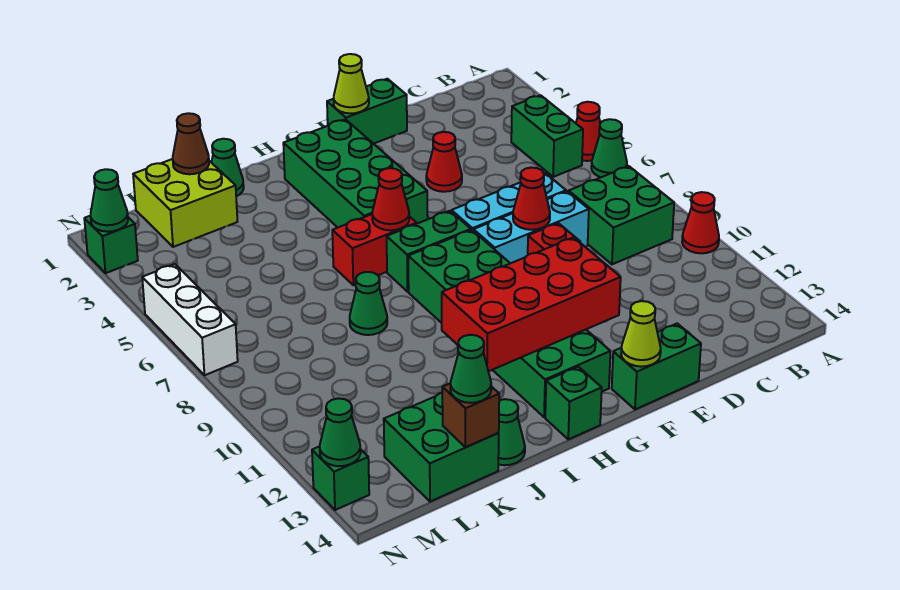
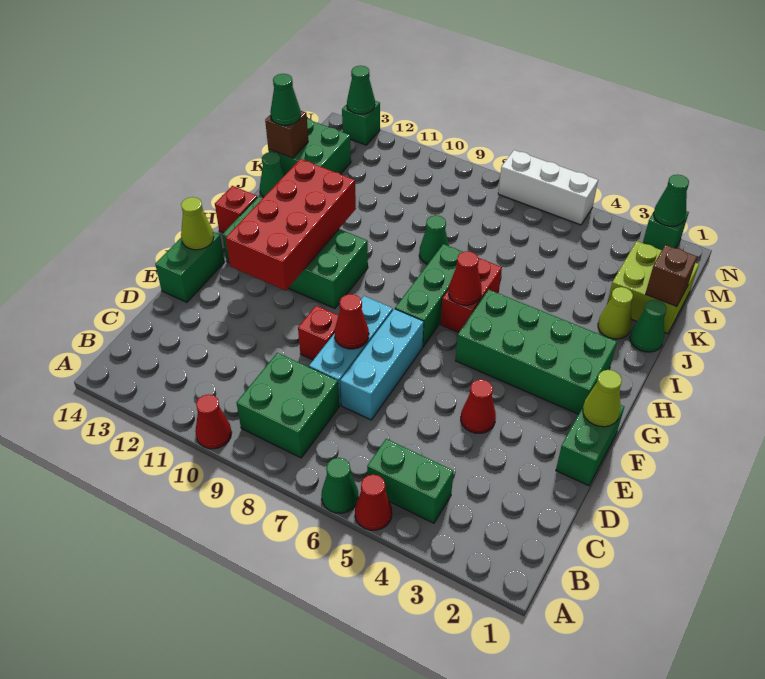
green brick G7:H7 level 1 -> green brick G7:I7 level 1
green brick G8:H13 level 1 -> green brick G10:H13 level 1
green brick H14 level 1 -> red brick H14 level 1
none -> lime cone J2 level 1
brown cone K1 level 2 -> brown brick K1 level 2

